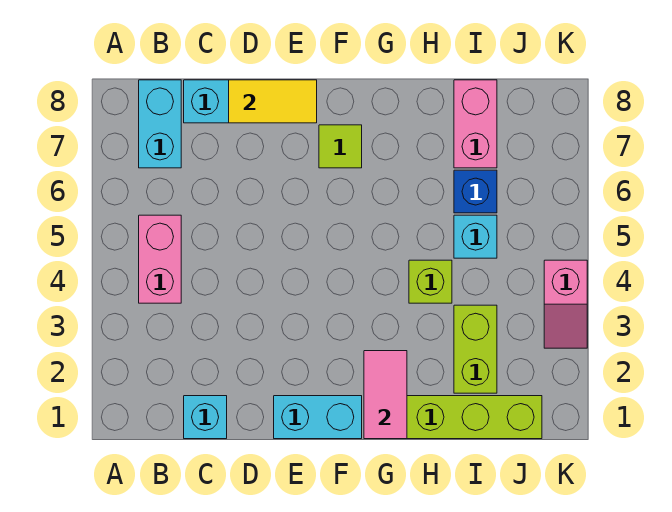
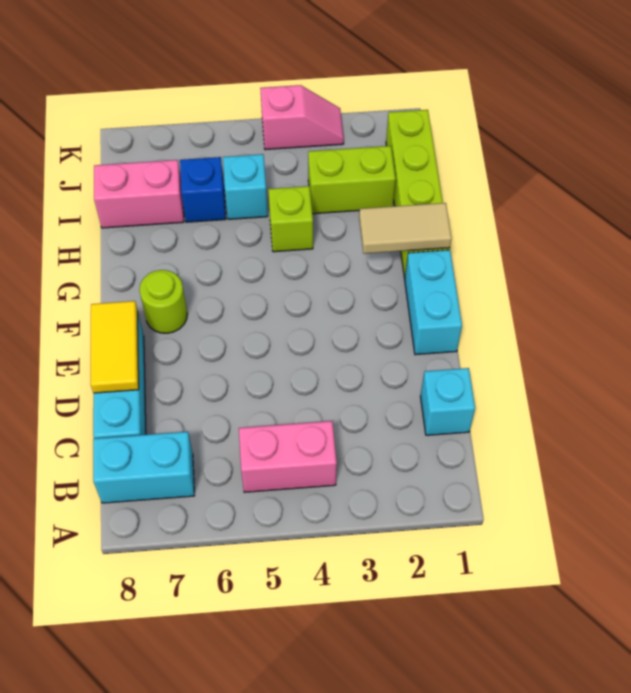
lime tile F7 level 1 -> lime round brick F7 level 1
pink tile G1:G2 level 2 -> tan tile G1:G2 level 2

